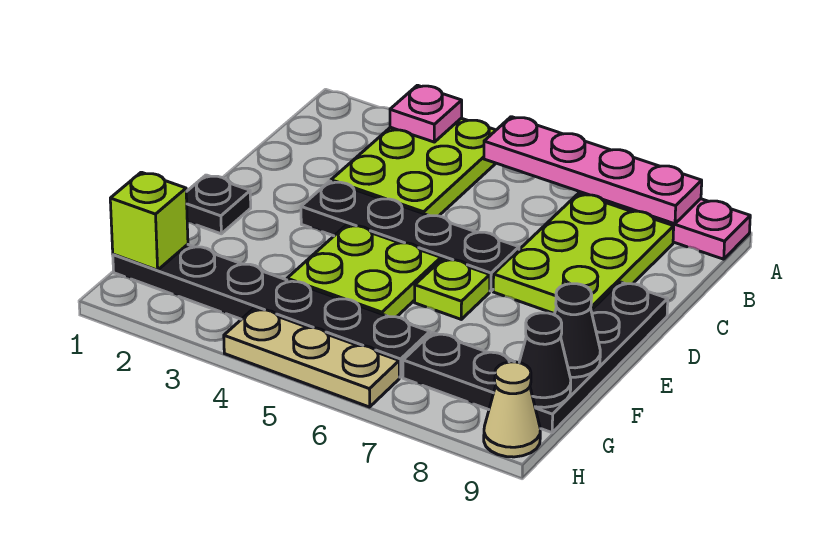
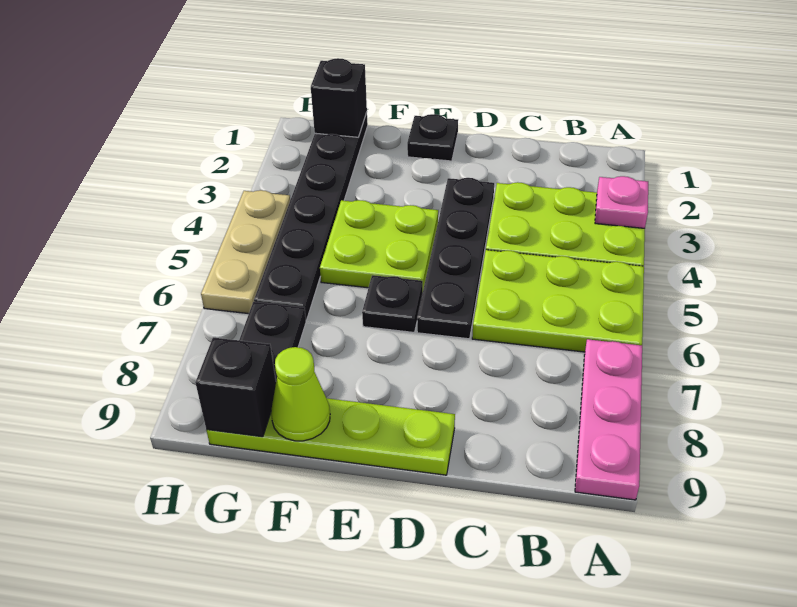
pink plate A5:A8 level 2 -> none
lime plate B7:D8 level 1 -> lime plate A5:C6 level 1
black plate D9:G9 level 1 -> lime plate D9:G9 level 1
lime plate E6 level 1 -> black plate E6 level 1
black cone F9 level 2 -> lime cone F9 level 2
lime brick G1 level 2 -> black brick G1 level 2
black cone G9 level 2 -> black brick G9 level 2
tan cone H9 level 1 -> none

